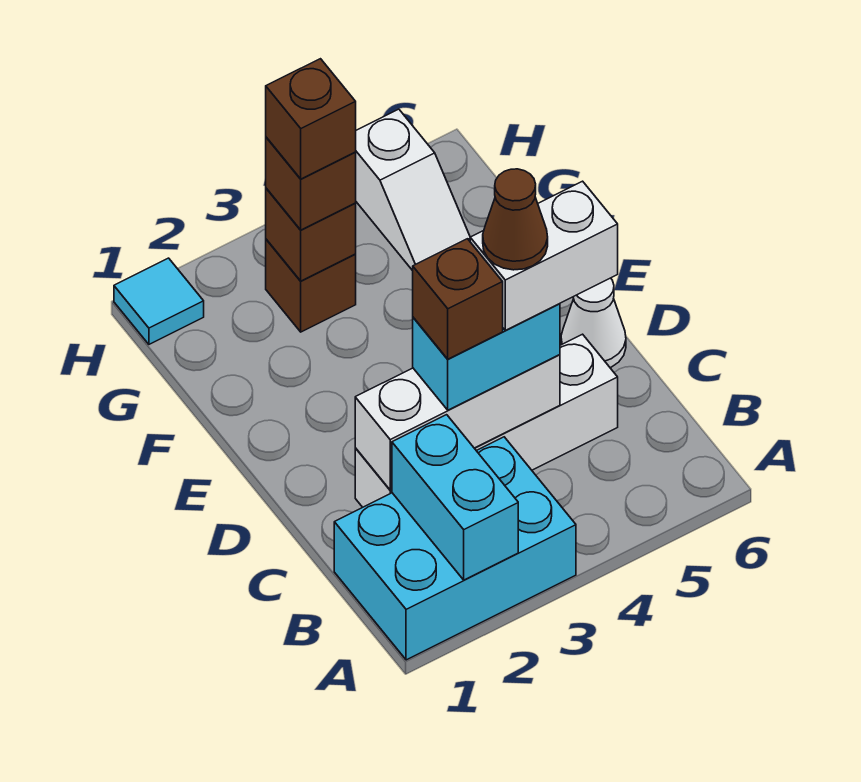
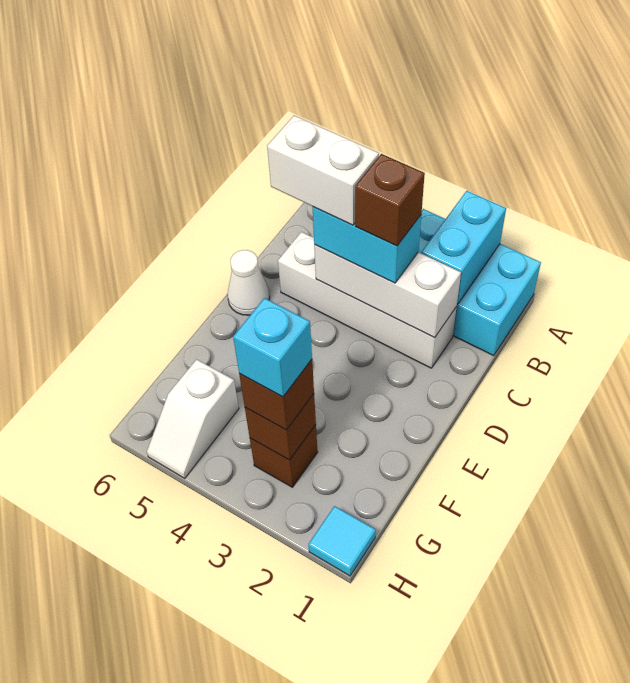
brown cone C4 level 5 -> none
brown brick G3 level 4 -> cyan brick G3 level 4
white slope G5:H5 level 1 top H -> white slope G5:H5 level 1 top G

